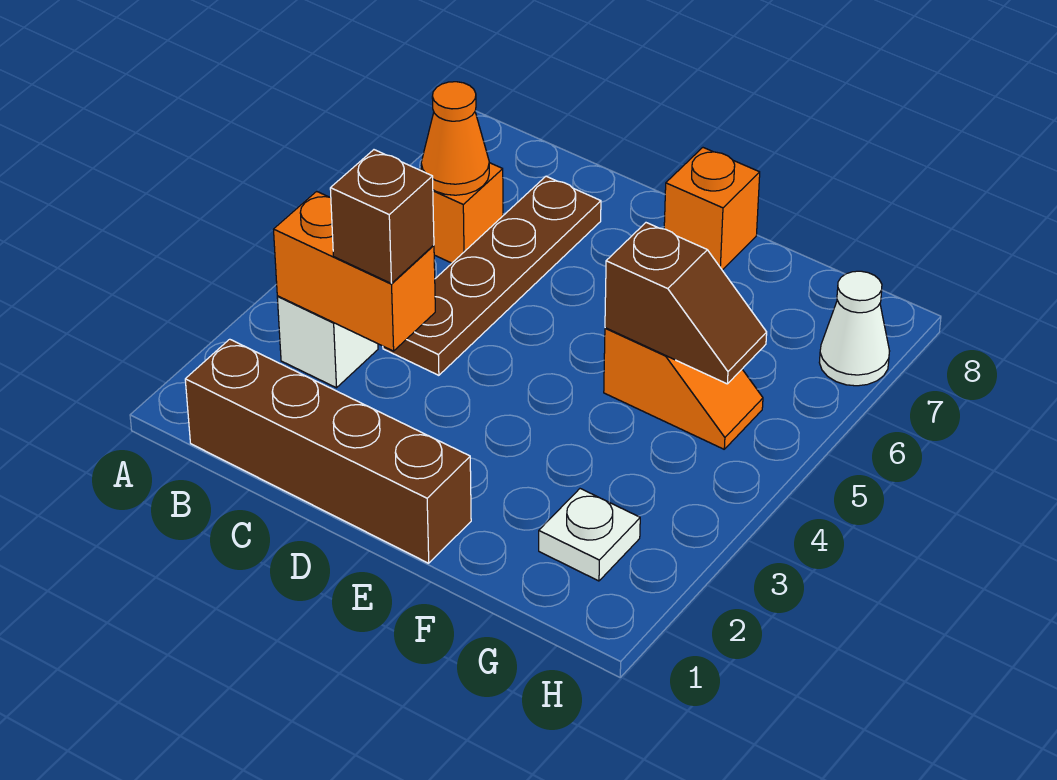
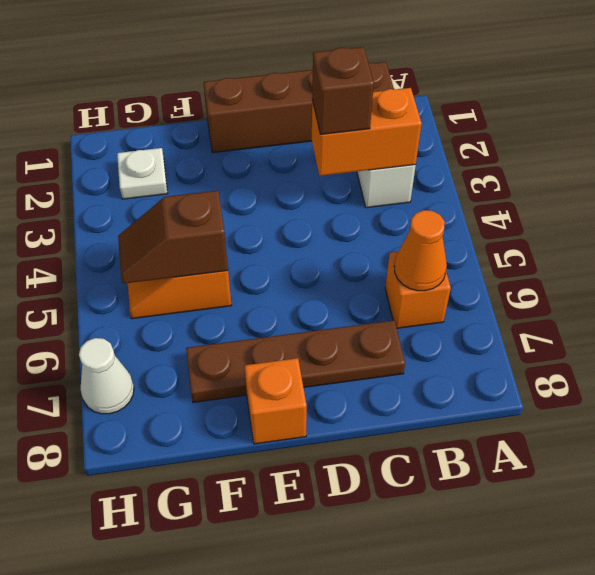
brown plate C4:C7 level 1 -> brown plate C7:F7 level 1

